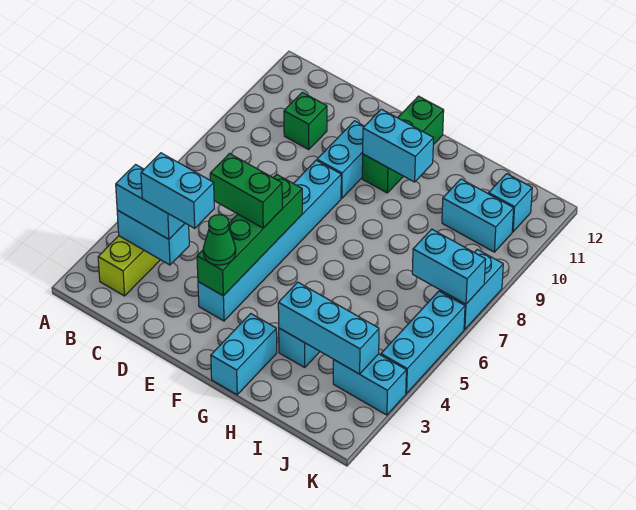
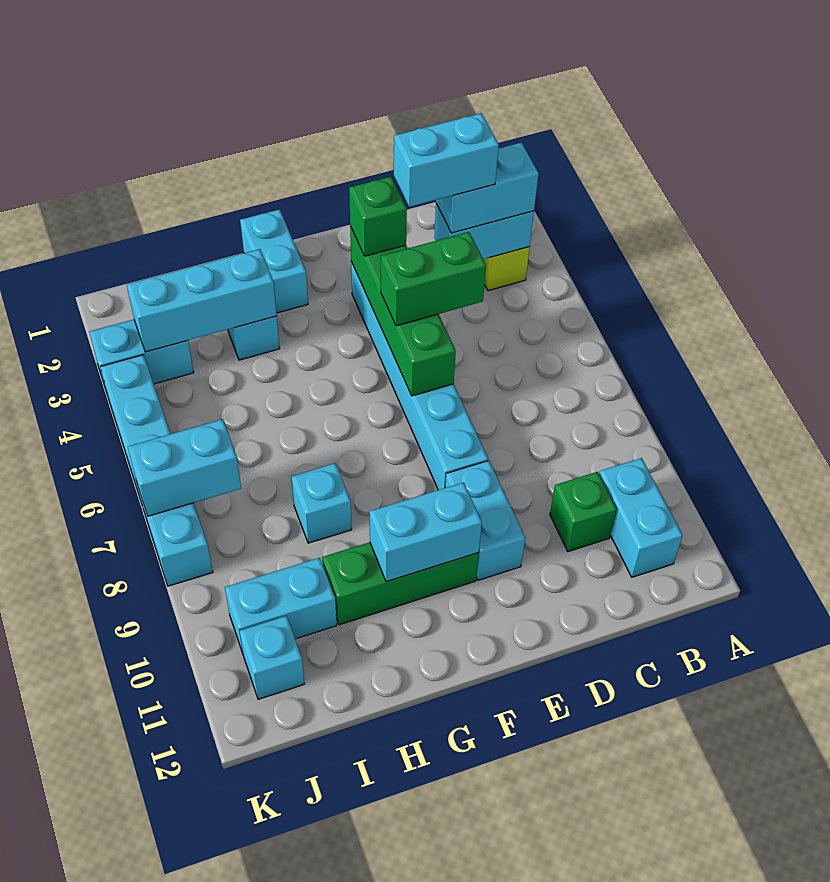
none -> cyan brick B10:B11 level 1
green cone E3 level 3 -> green brick E3 level 3
green brick F10:F12 level 1 -> green brick F10:H10 level 1
none -> cyan brick H8 level 1

